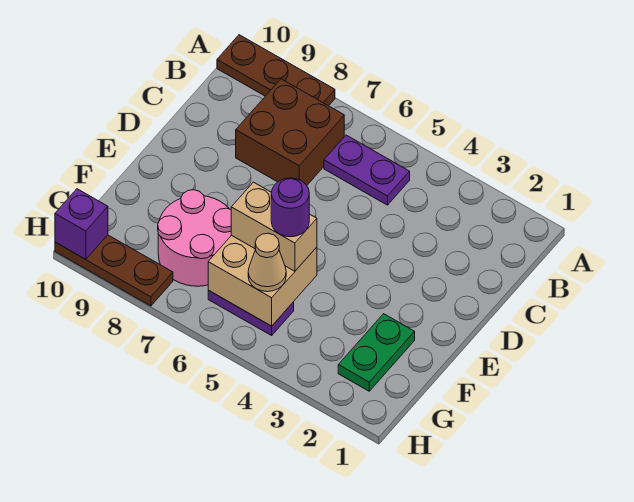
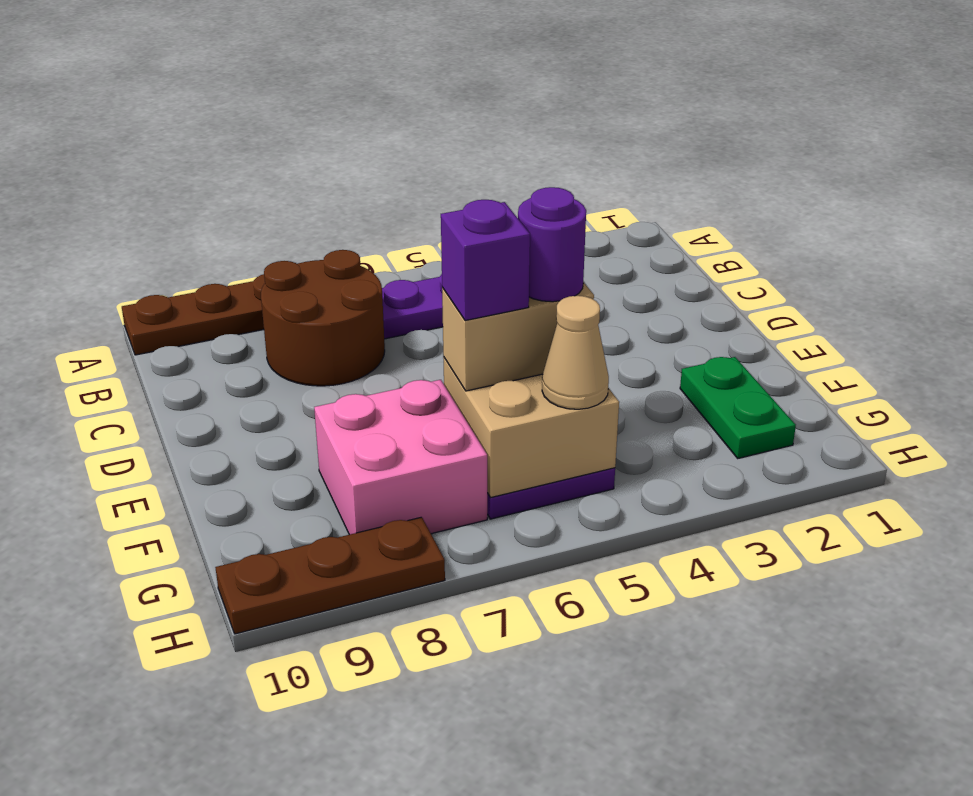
brown brick B7:C8 level 1 -> brown round brick B7:C8 level 1
pink round brick F7:G8 level 1 -> pink brick F7:G8 level 1
purple brick H10 level 2 -> purple brick F6 level 4

